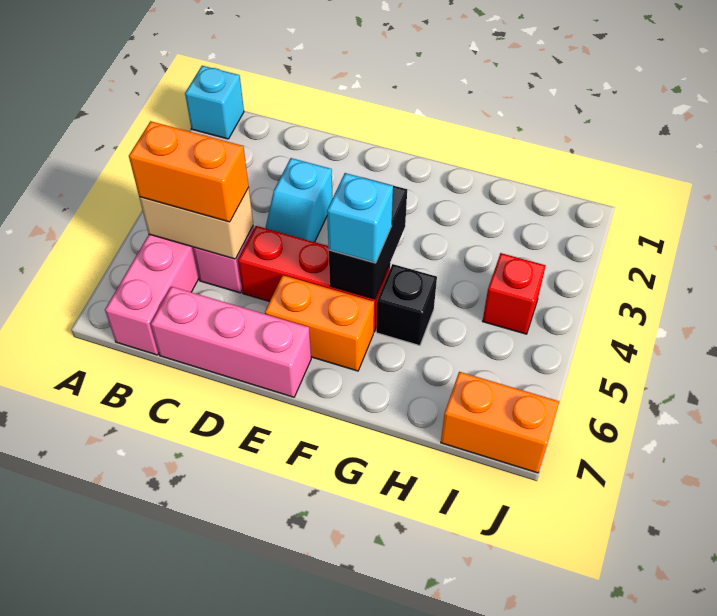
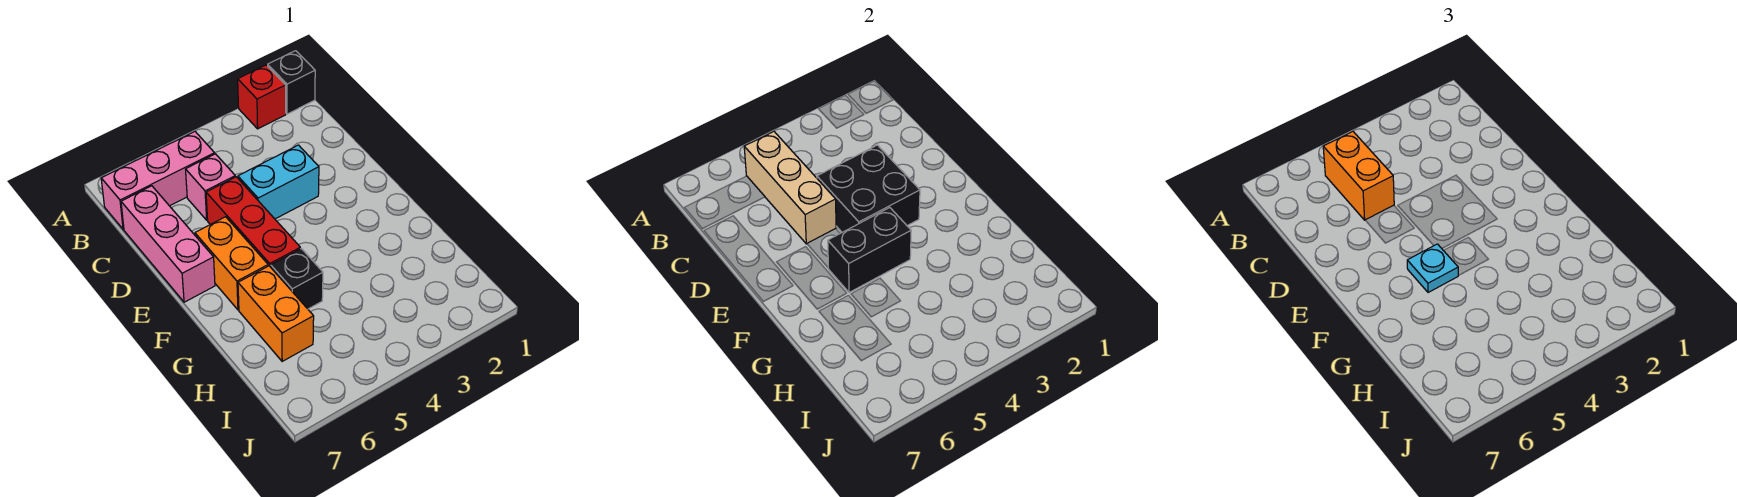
cyan brick A1 level 1 -> black brick A1 level 1
tan brick B5:C5 level 2 -> tan brick B5:D5 level 2
cyan slope D3:D4 level 1 top 3 -> cyan brick D3:D4 level 1
none -> black brick D3:E4 level 2
cyan brick F5 level 3 -> cyan plate F5 level 3
red brick I4 level 1 -> red brick A2 level 1
orange brick I7:J7 level 1 -> orange brick G6:H6 level 1

